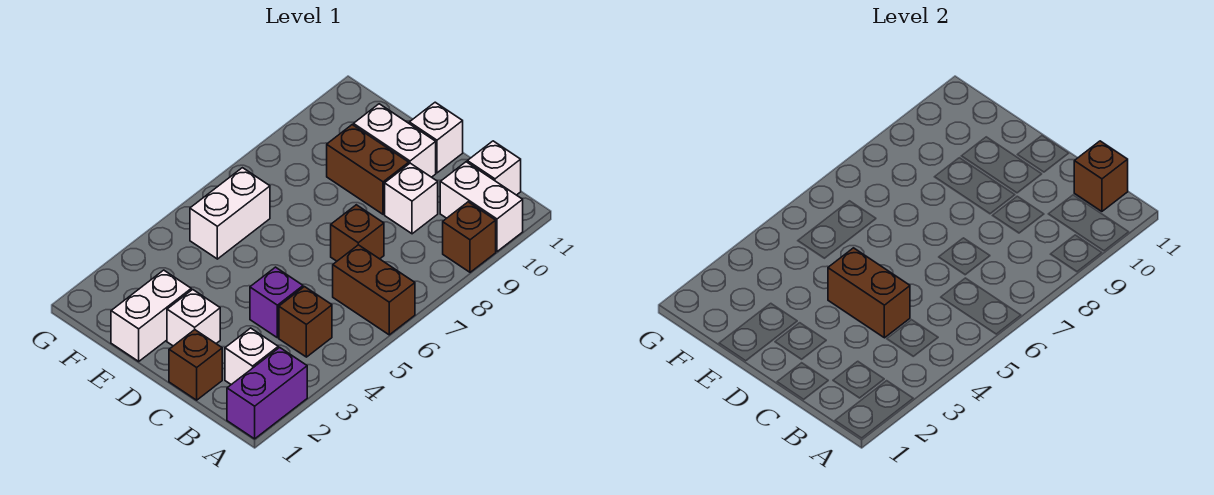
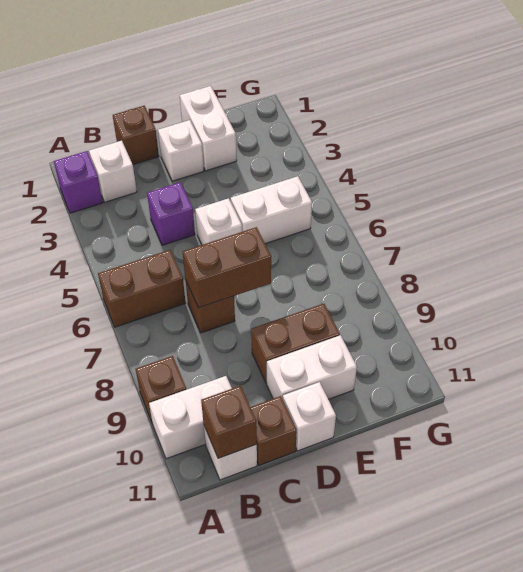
purple brick A1:A2 level 1 -> purple brick A2 level 1
brown brick B4 level 1 -> brown brick C11 level 1
brown brick C4:D4 level 2 -> brown brick C7:D7 level 2
white brick C9 level 1 -> white brick D5 level 1
white brick F5:F6 level 1 -> white brick E5:F5 level 1

